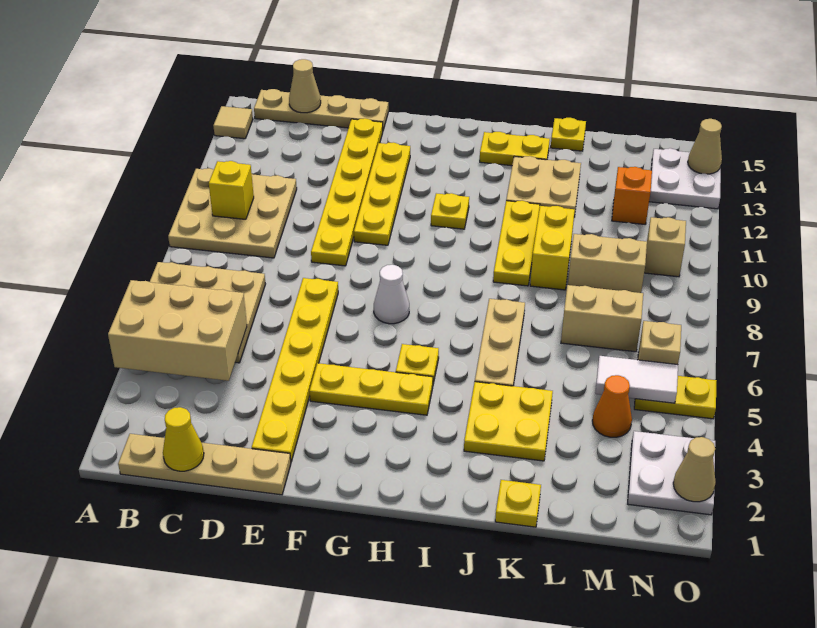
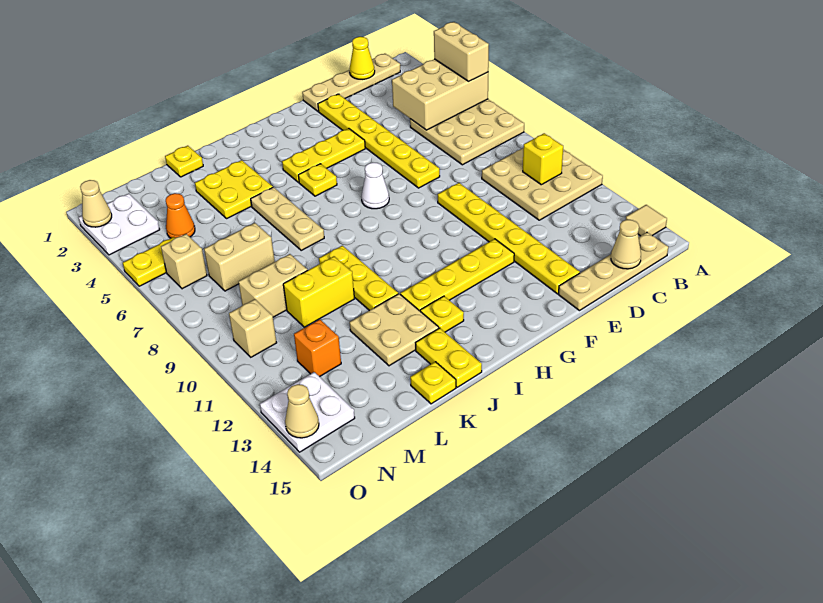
none -> tan brick A4:A5 level 3
yellow plate F10:F13 level 1 -> yellow plate F12:I12 level 1
yellow plate H11 level 1 -> yellow plate I13 level 1
yellow plate I14:J14 level 1 -> yellow plate J14:J15 level 1
yellow brick K9:K10 level 1 -> yellow brick K10:L10 level 1
white tile M5:N5 level 2 -> none

